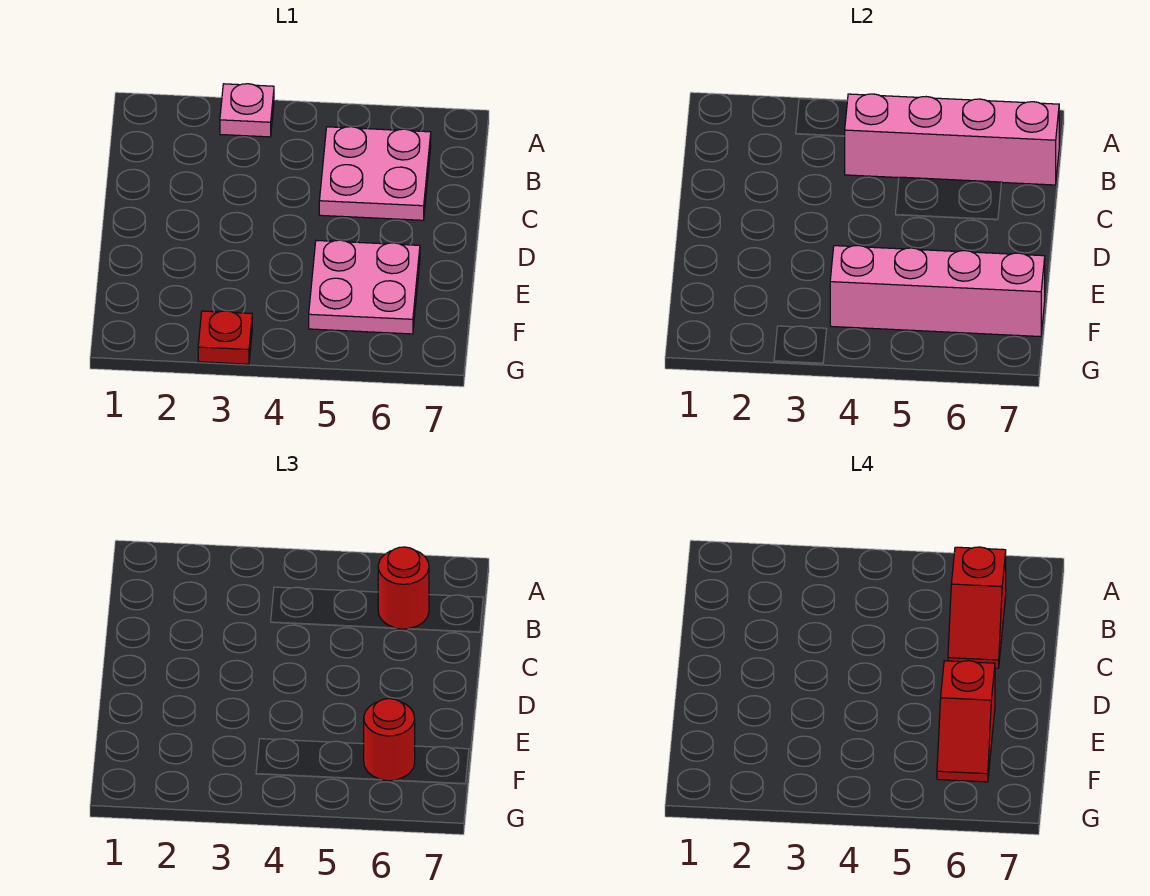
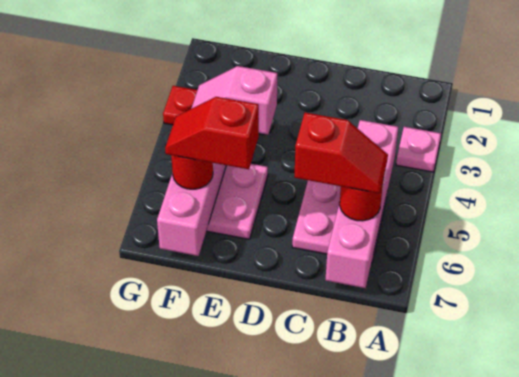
red slope B6:C6 level 4 top B -> red slope B6:C6 level 4 top C
none -> pink slope E4:F4 level 3 top E

